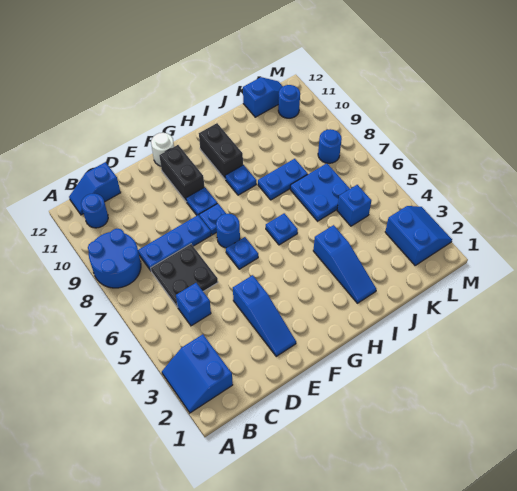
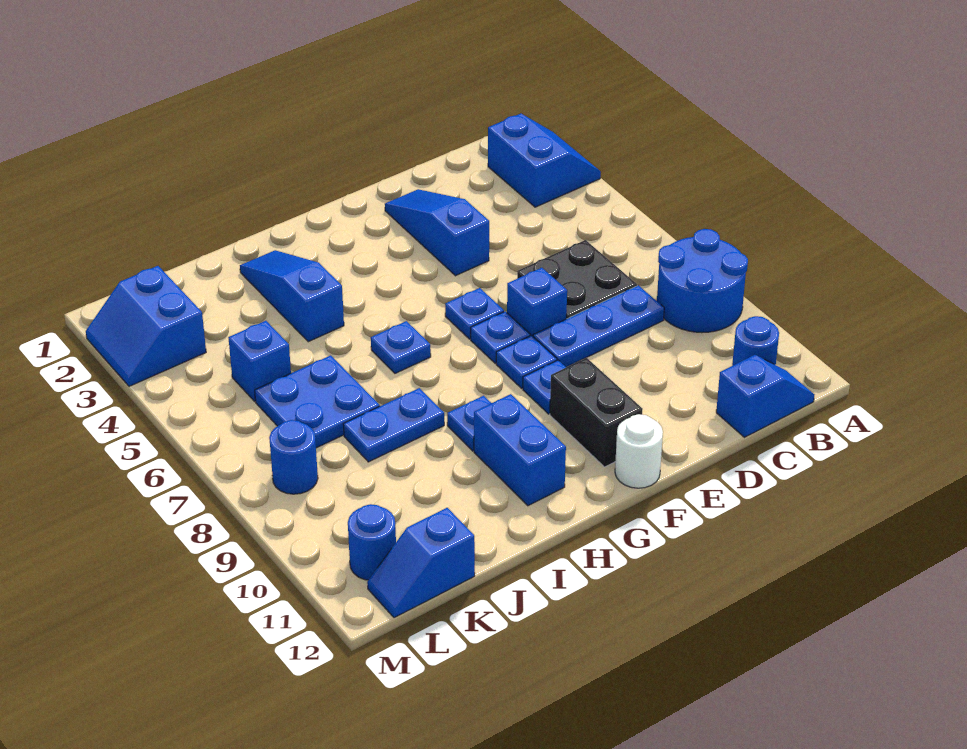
blue brick C5 level 1 -> blue brick E7 level 1
blue round brick F7 level 1 -> blue plate F7 level 1
black brick H10:H11 level 1 -> blue brick H10:H11 level 1

